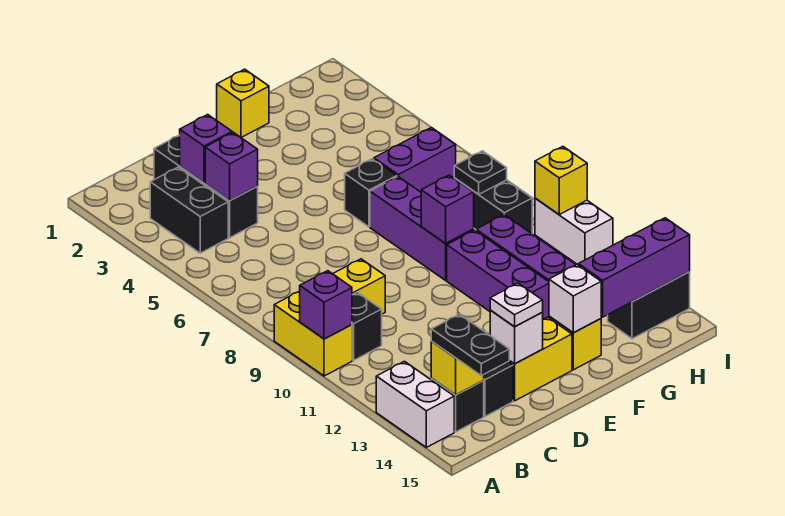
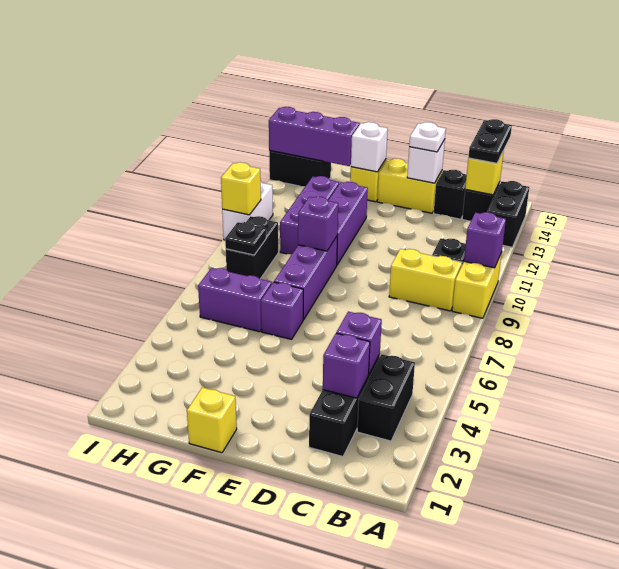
white brick A13:A14 level 1 -> black brick A13:A14 level 1
black brick F6 level 1 -> purple brick F6 level 1

